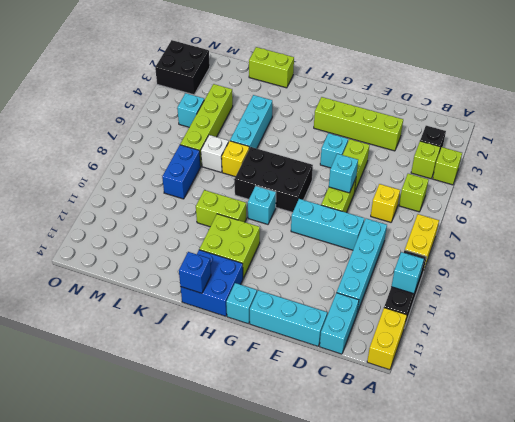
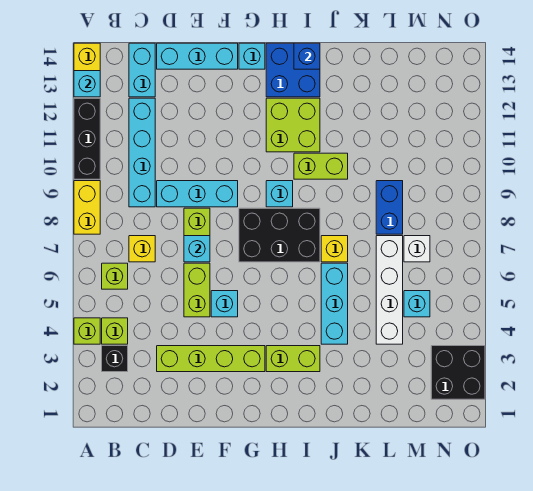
cyan brick A11 level 2 -> cyan brick A13 level 2
lime brick J1:K1 level 1 -> lime brick H3:I3 level 1
white brick K7 level 1 -> white brick M7 level 1
lime brick L4:L7 level 1 -> white brick L4:L7 level 1

